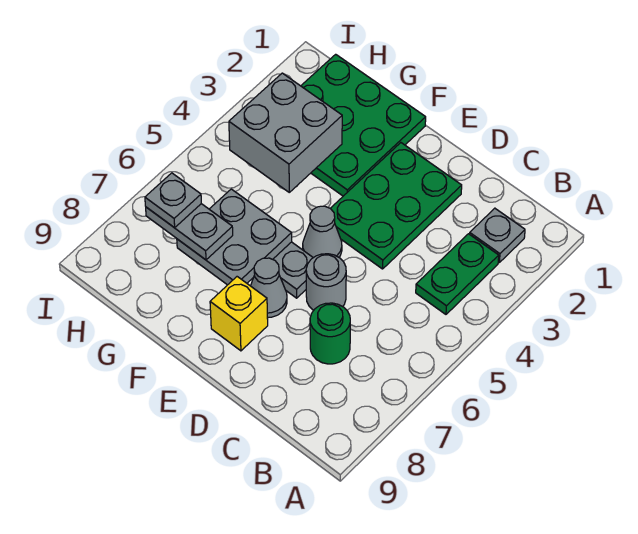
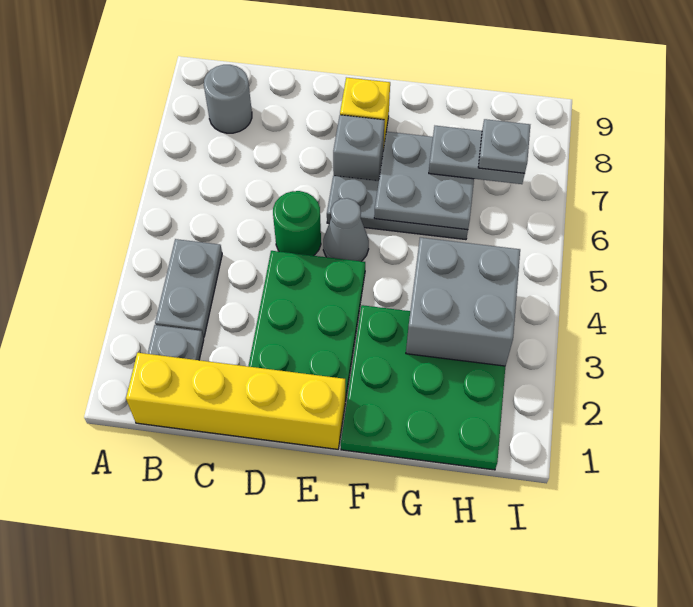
none -> yellow brick B1:E1 level 1
green plate B3:B4 level 1 -> grey plate B3:B4 level 1
green round brick C7 level 1 -> green round brick D5 level 1
grey round brick D6 level 1 -> grey round brick B8 level 1
grey cone E7 level 1 -> grey brick E7 level 1

